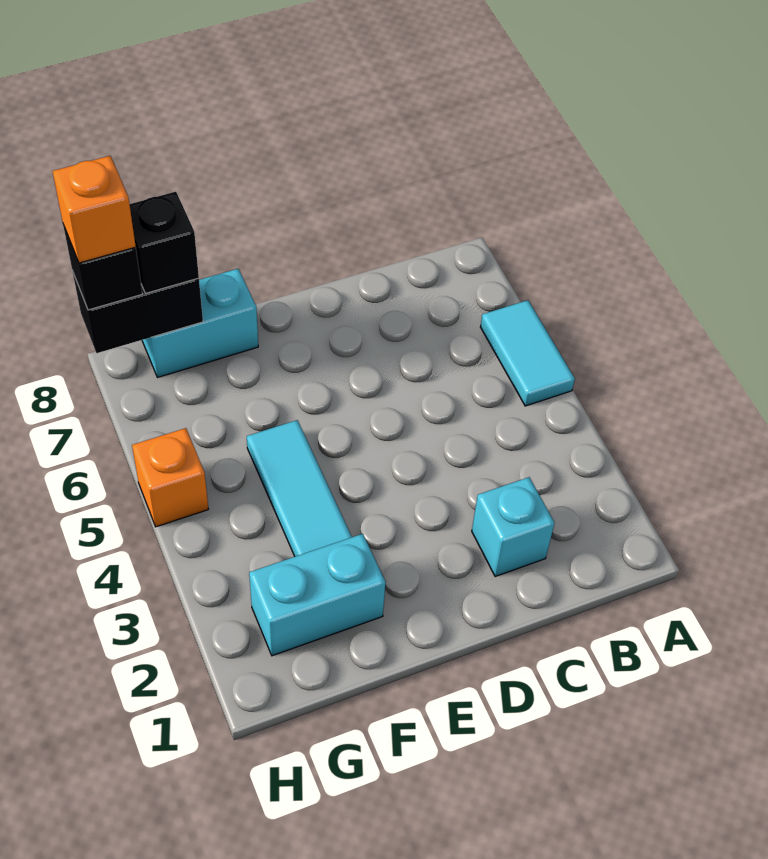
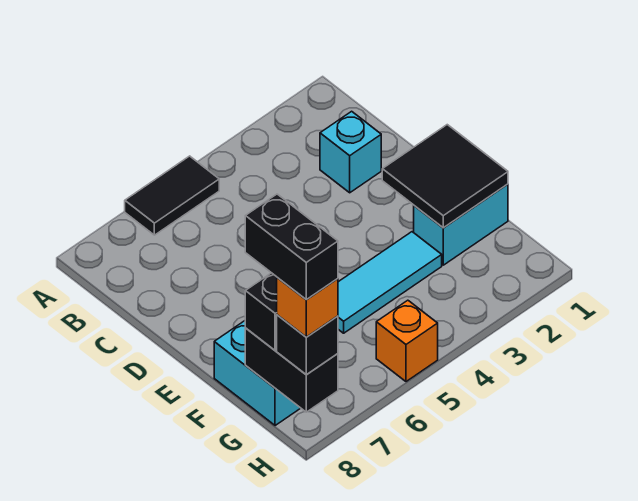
cyan tile A5:A6 level 1 -> black tile A5:A6 level 1
none -> black tile E1:F2 level 2
cyan brick F2:G2 level 1 -> cyan brick F1:F2 level 1
none -> black brick G8:H8 level 5

